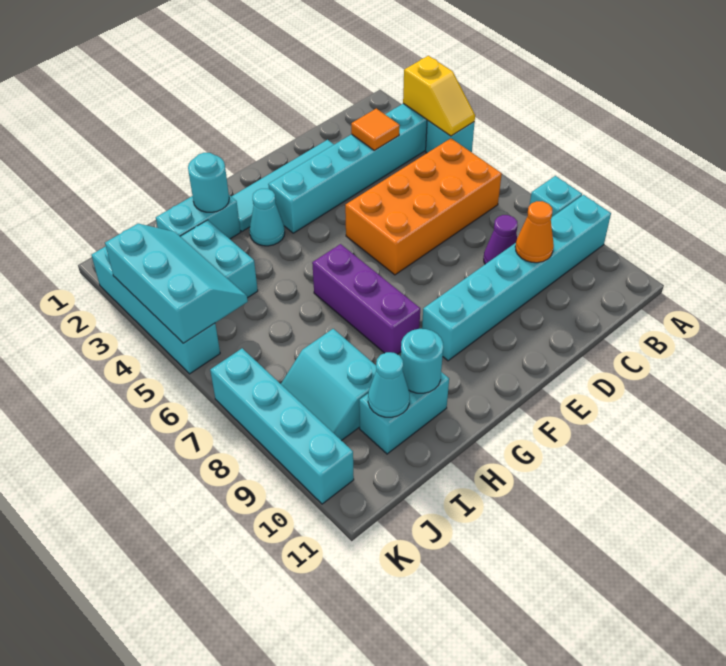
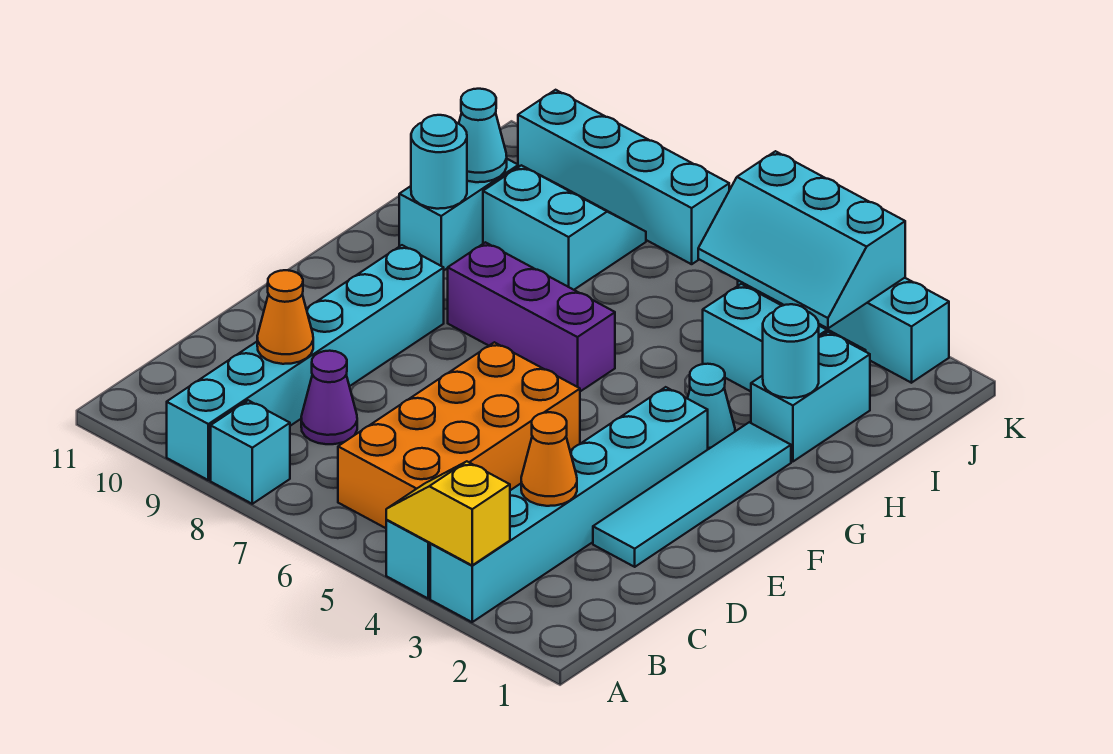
orange tile C3 level 2 -> orange cone C3 level 2

